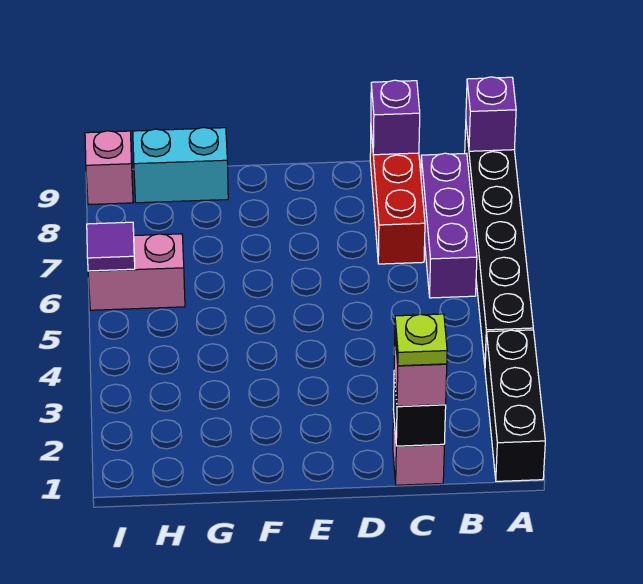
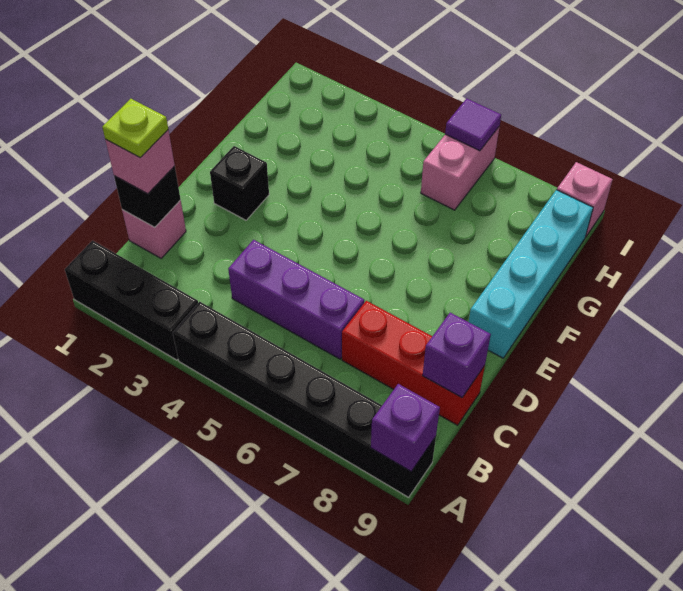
purple brick B6:B8 level 1 -> purple brick C4:C6 level 1
none -> black brick E2 level 1
cyan brick G9:H9 level 1 -> cyan brick E9:H9 level 1

